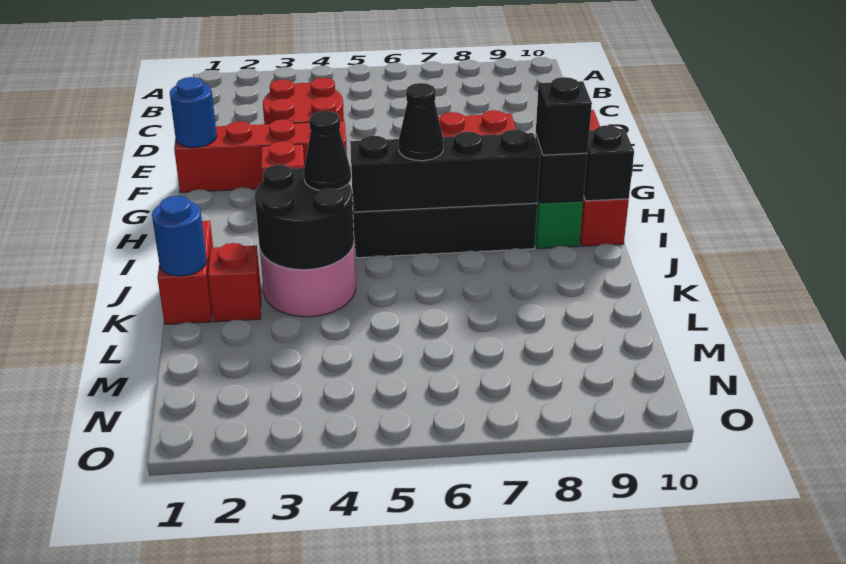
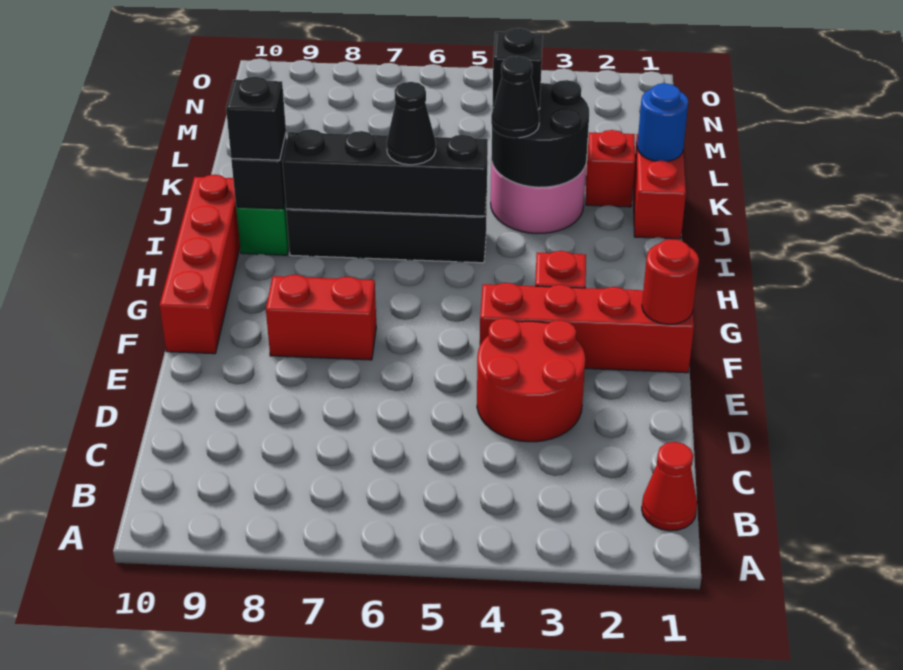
none -> red cone B1 level 1
blue round brick F1 level 2 -> red round brick F1 level 2
black brick I10 level 2 -> black brick K4 level 3

